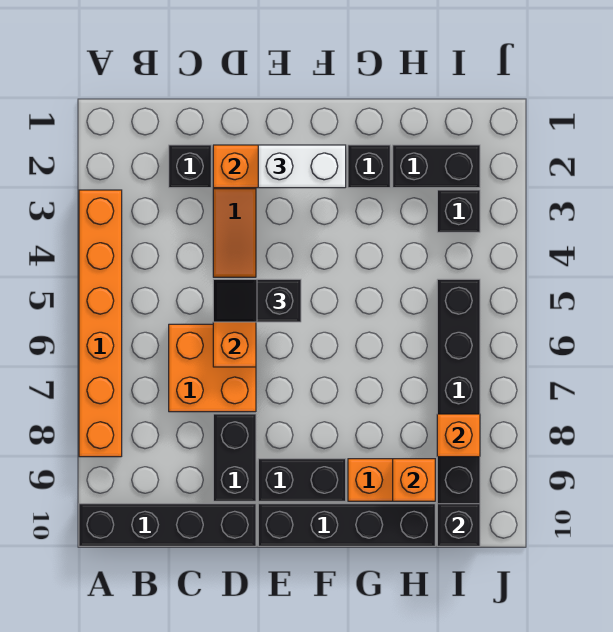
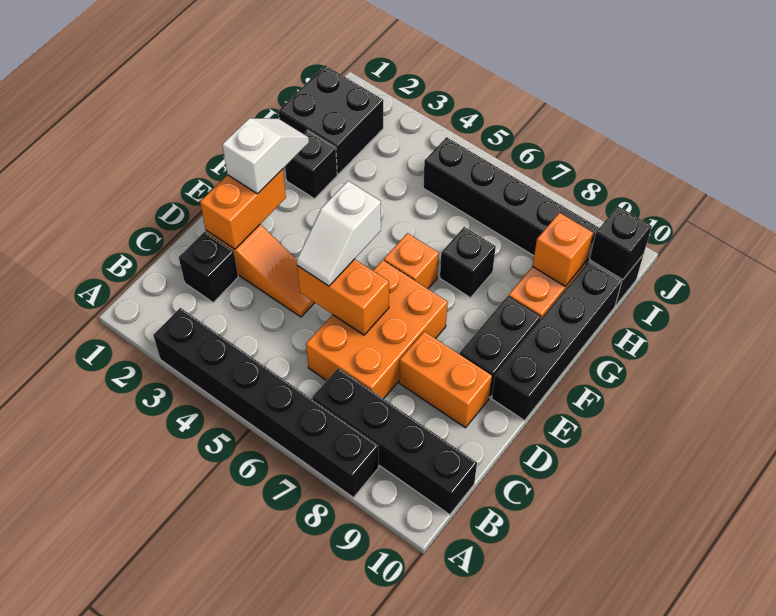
orange brick A3:A8 level 1 -> black brick A3:A8 level 1
black brick A10:D10 level 1 -> black brick B7:B10 level 1
orange brick C6:D7 level 1 -> orange brick C6:E7 level 1
black slope D5:E5 level 3 top E -> white slope D5:E5 level 3 top E
black brick D8:D9 level 1 -> orange brick D8:D9 level 1
white brick E2:F2 level 3 -> white slope E2:F2 level 3 top E
black brick H2:I2 level 1 -> black brick H1:I2 level 1
black brick I3 level 1 -> black brick G7 level 1
orange brick I8 level 2 -> orange brick F6 level 1

